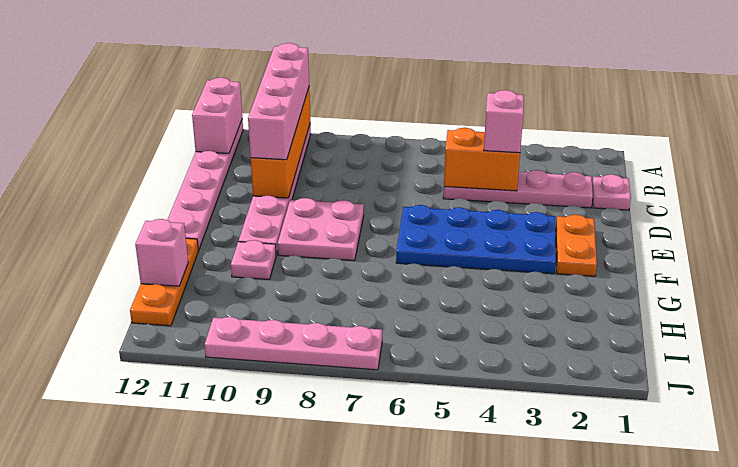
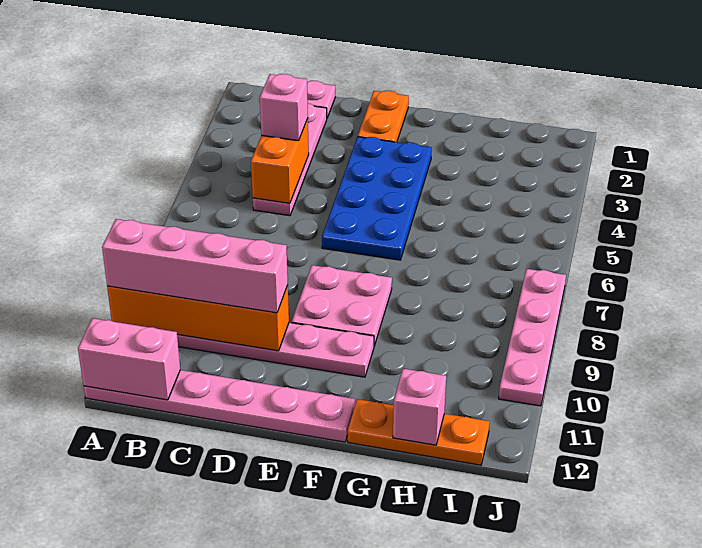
orange plate E2:F2 level 1 -> orange plate E1:E2 level 1
pink plate G10 level 1 -> none

